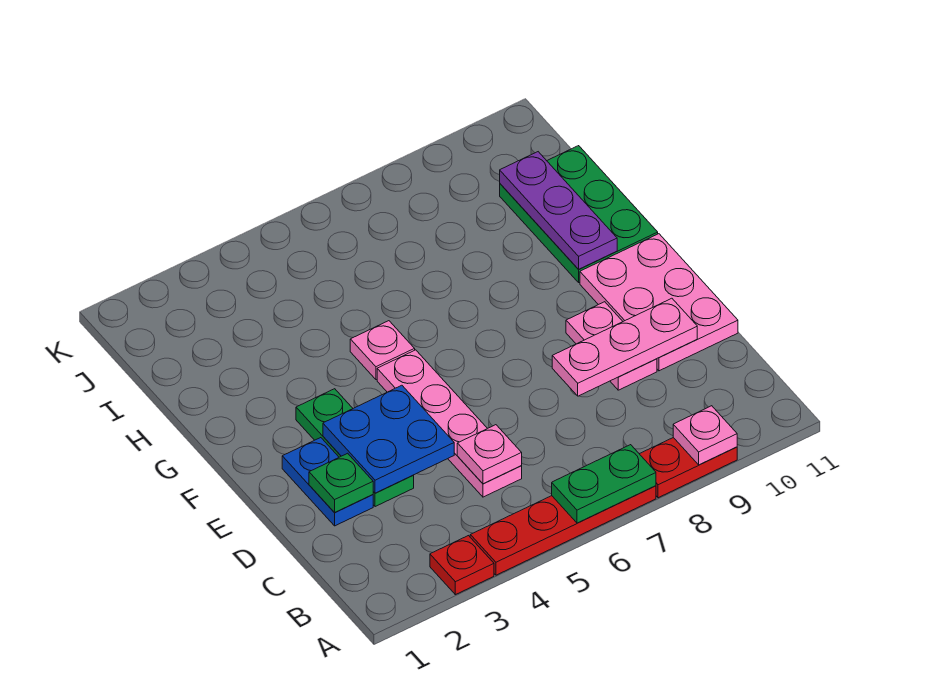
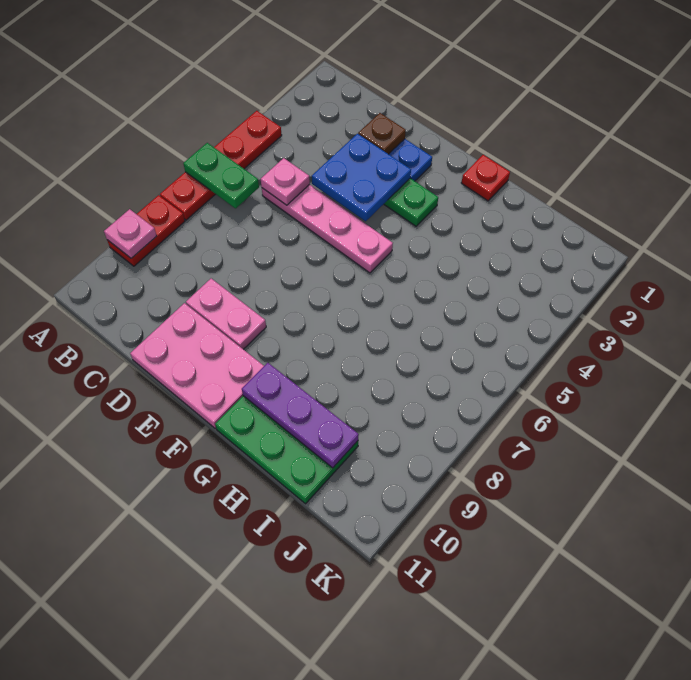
red plate A3 level 1 -> red plate G1 level 1
green plate A6:A7 level 2 -> green plate A6:B6 level 2
green plate D2 level 2 -> brown plate D2 level 2
pink plate D8:D10 level 2 -> none
pink plate G5 level 1 -> none

